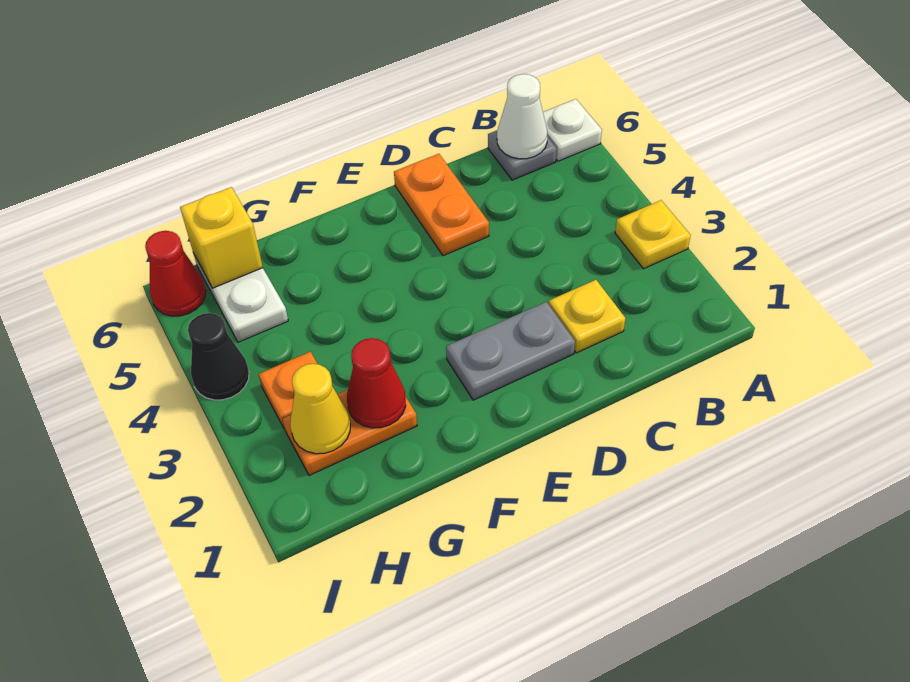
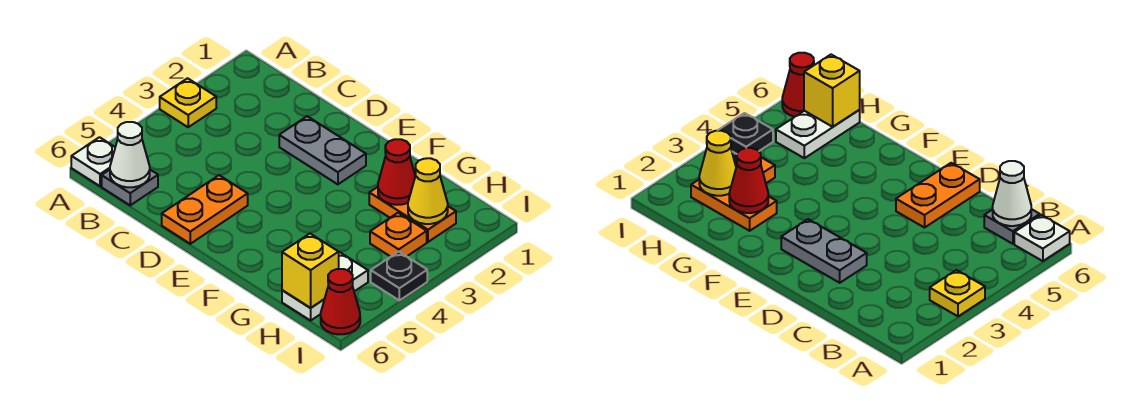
yellow plate C2 level 1 -> none
black cone I4 level 1 -> black plate I4 level 1

